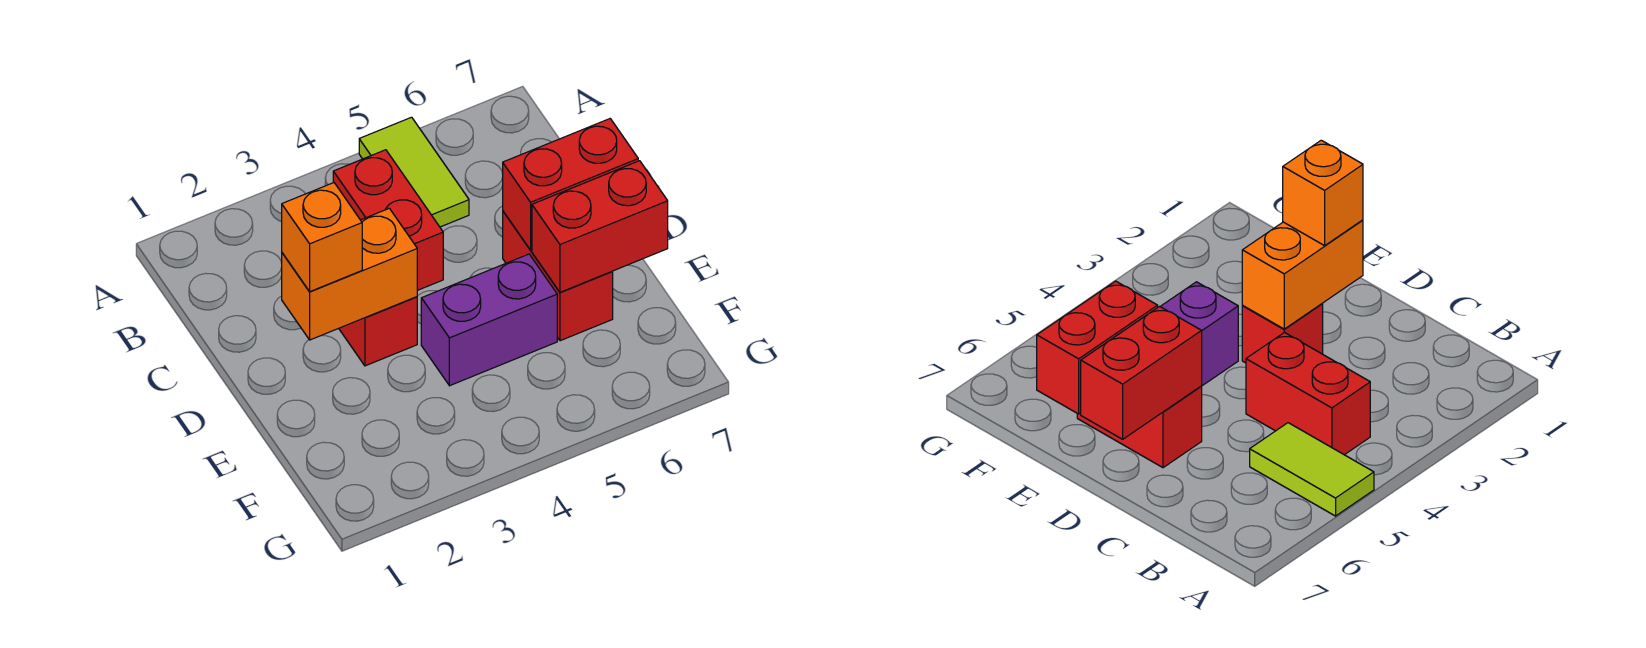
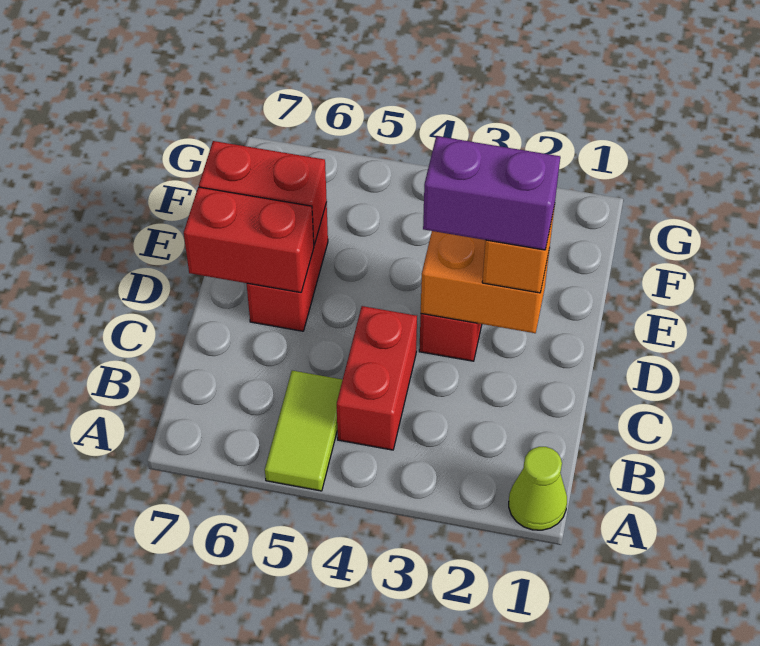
none -> lime cone A1 level 1
purple brick E4:E5 level 1 -> purple brick D2:D3 level 4

